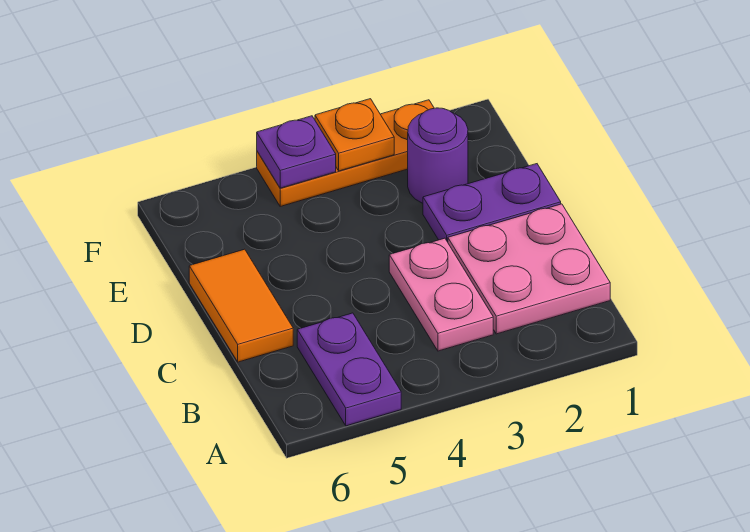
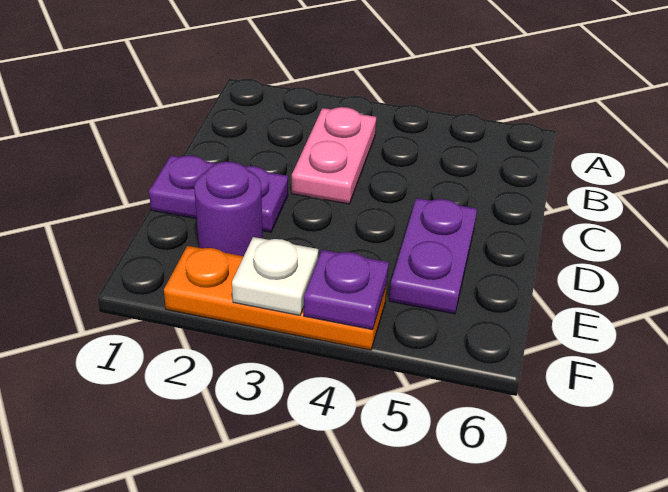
purple plate A5:B5 level 1 -> purple plate D5:E5 level 1
pink plate B1:C2 level 1 -> none
orange tile C6:D6 level 1 -> none
orange plate F3 level 2 -> white plate F3 level 2

